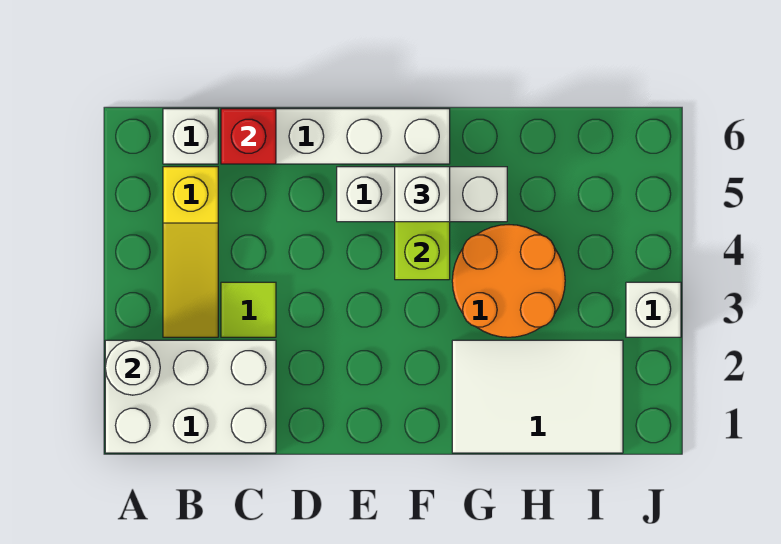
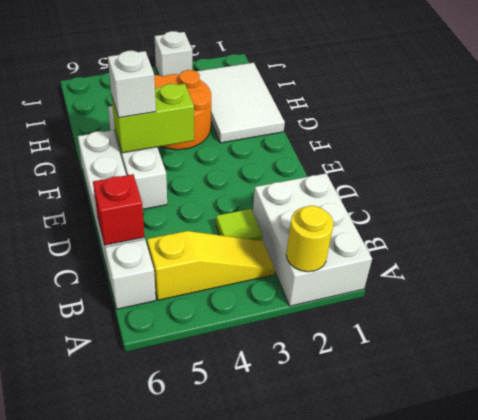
white round brick A2 level 2 -> yellow round brick A2 level 2

